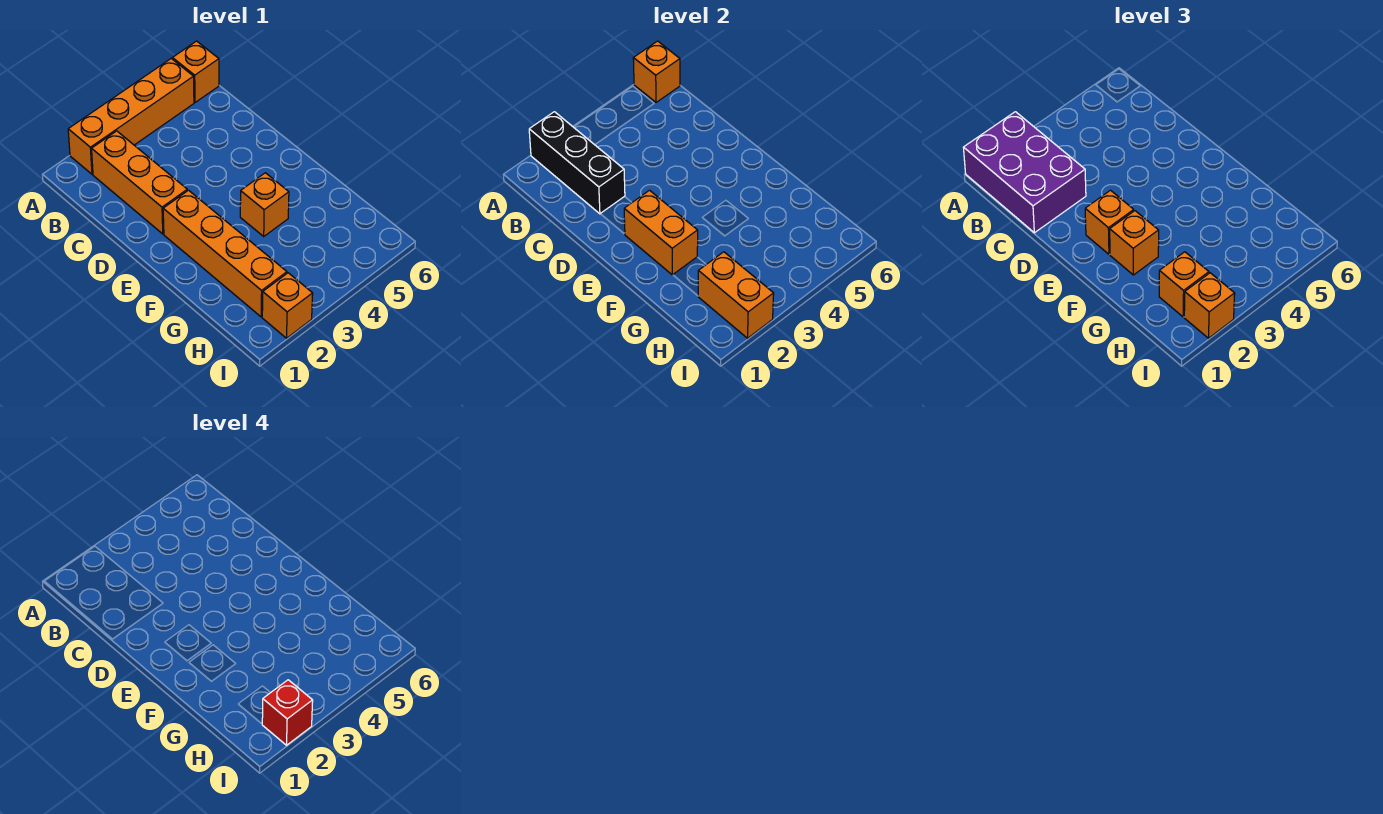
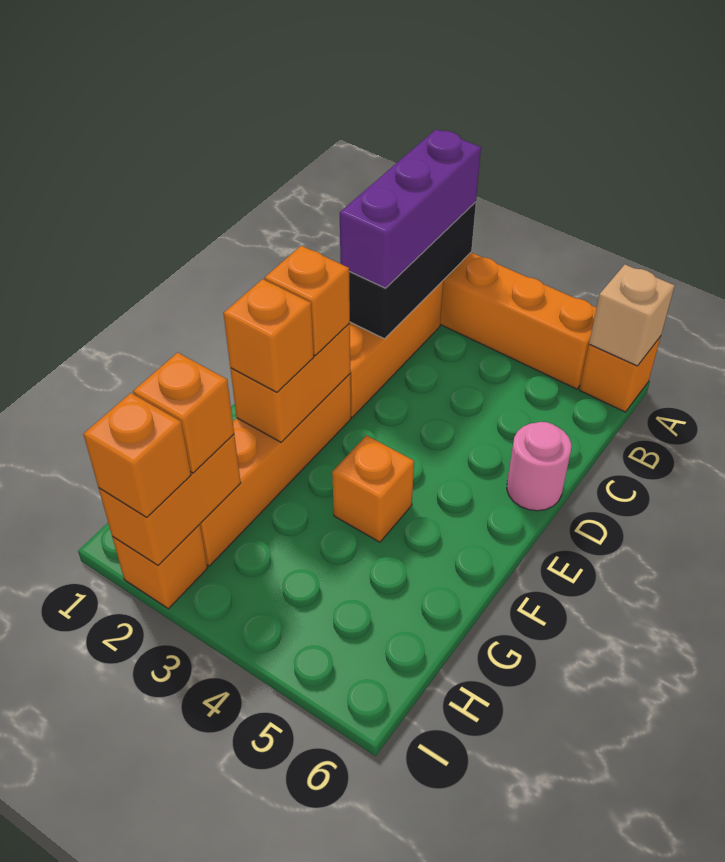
purple brick A1:C2 level 3 -> purple brick A2:C2 level 3
orange brick A6 level 2 -> tan brick A6 level 2
none -> pink round brick D6 level 1
red brick I2 level 4 -> none

